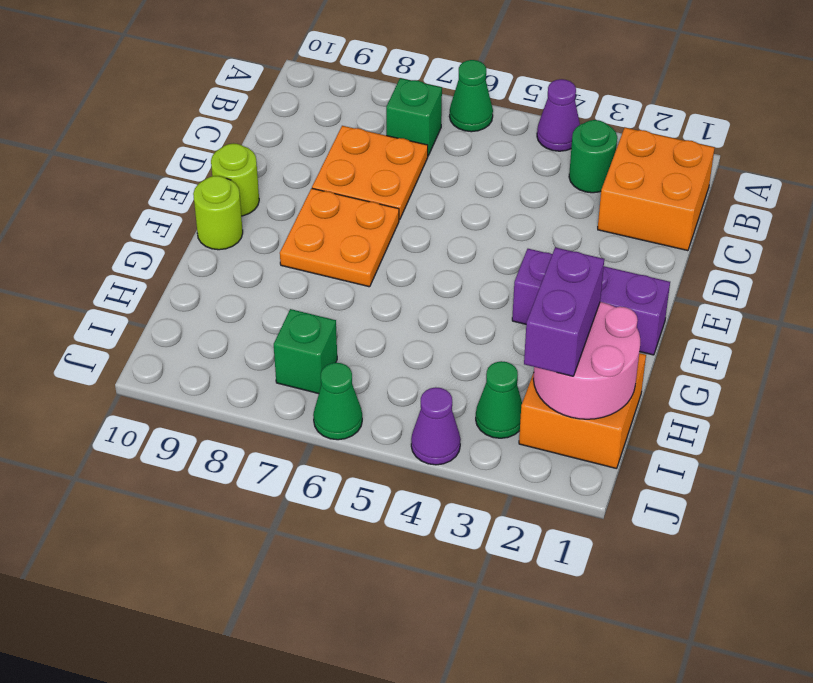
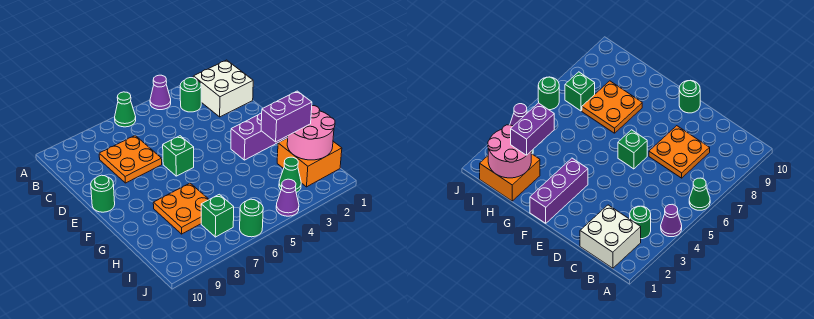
orange brick B1:C2 level 1 -> white brick B1:C2 level 1
green brick B7 level 1 -> green brick E6 level 1
orange plate E7:F8 level 1 -> orange plate G7:H8 level 1
lime round brick E10 level 1 -> green round brick E10 level 1
lime round brick F10 level 1 -> none
purple brick H2:I2 level 3 -> purple brick H2:H3 level 3
green cone J6 level 1 -> green round brick J6 level 1

